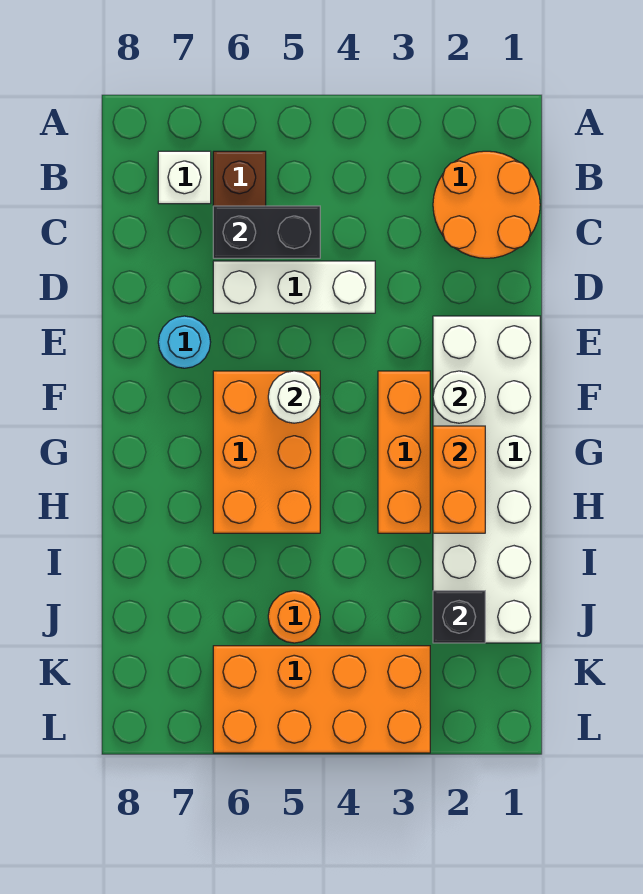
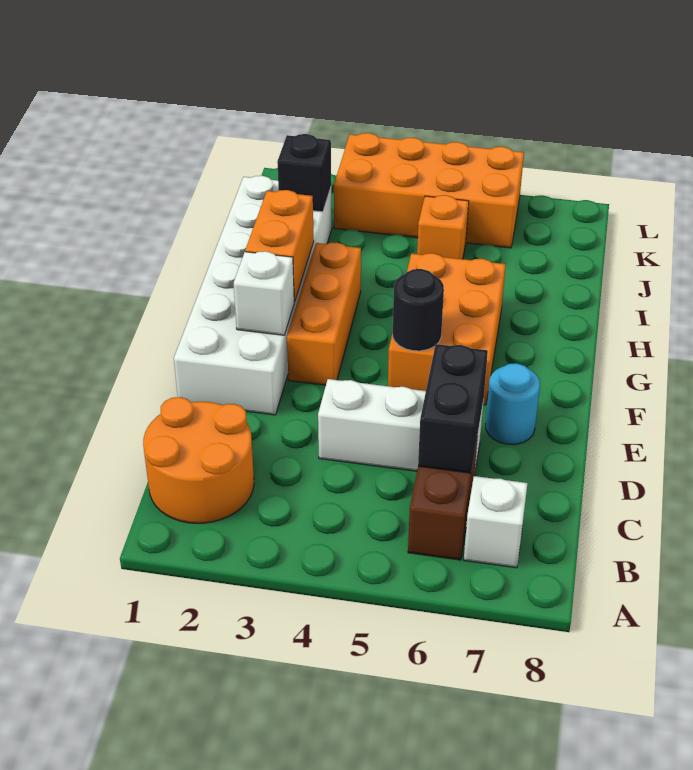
black brick C5:C6 level 2 -> black brick C6:D6 level 2
white round brick F2 level 2 -> white brick F2 level 2
white round brick F5 level 2 -> black round brick F5 level 2
orange round brick J5 level 1 -> orange brick J5 level 1

